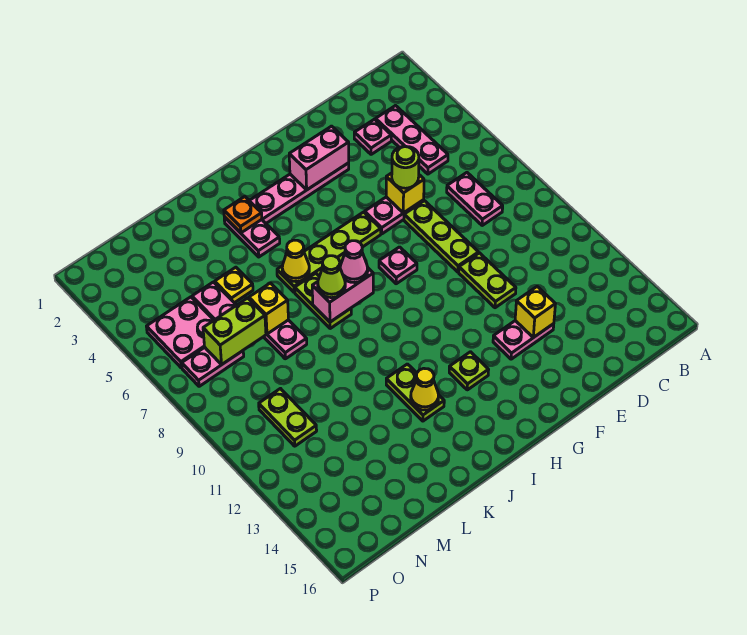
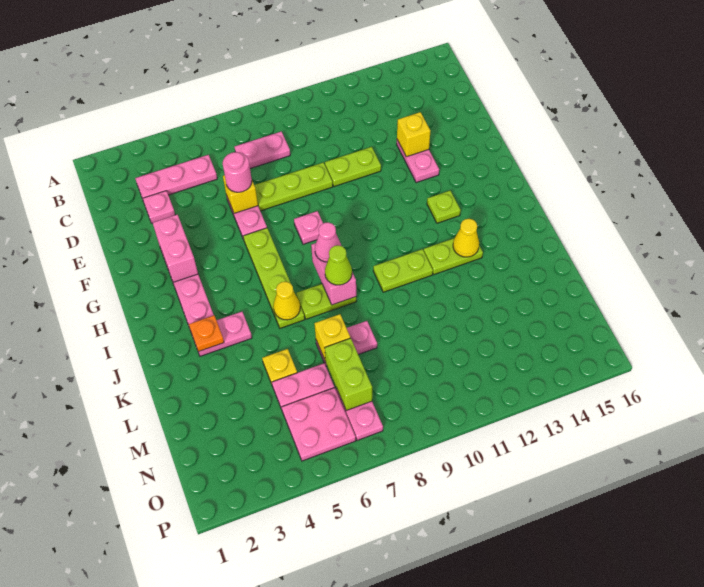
lime round brick E6 level 3 -> pink round brick E6 level 3
lime plate N10:N11 level 1 -> lime plate J10:J11 level 1

